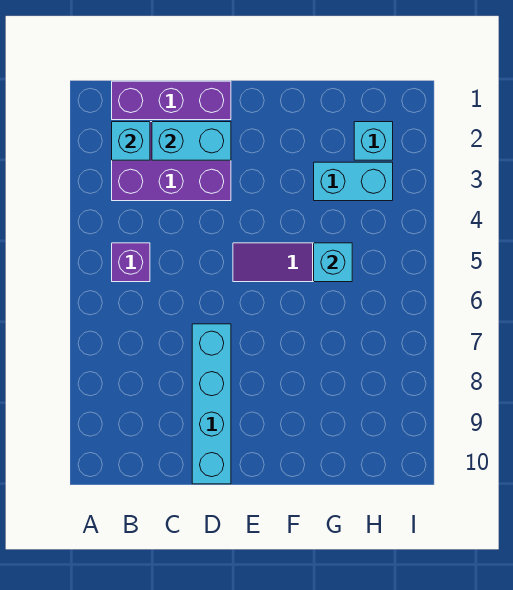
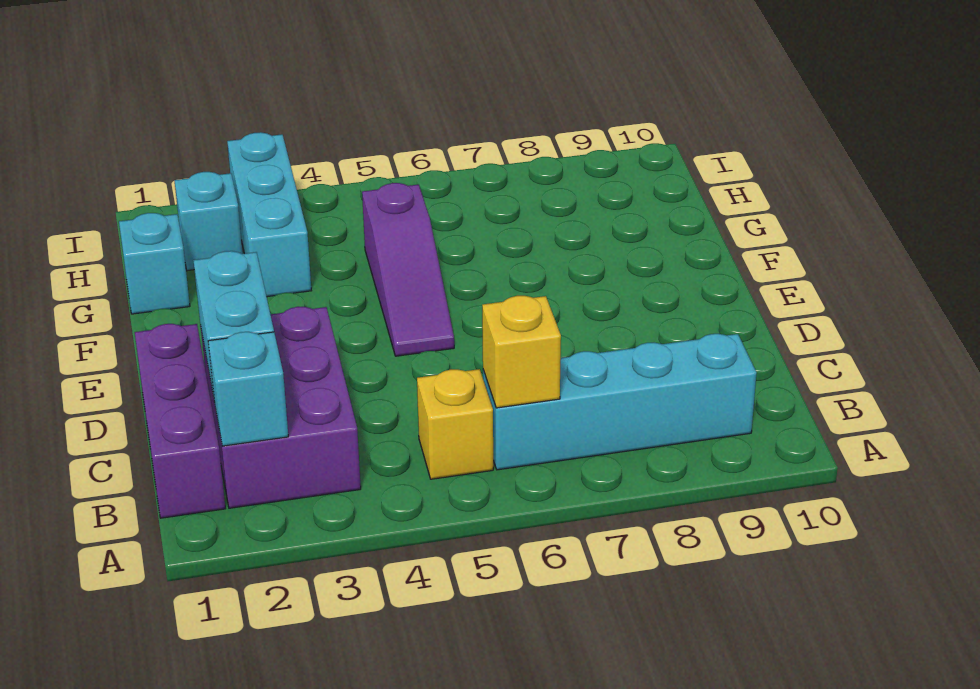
purple brick B5 level 1 -> yellow brick B5 level 1
none -> yellow brick B6 level 2
cyan brick D7:D10 level 1 -> cyan brick B6:B9 level 1
cyan brick G3:H3 level 1 -> cyan brick G3:I3 level 1
cyan brick G5 level 2 -> cyan brick G1 level 1

